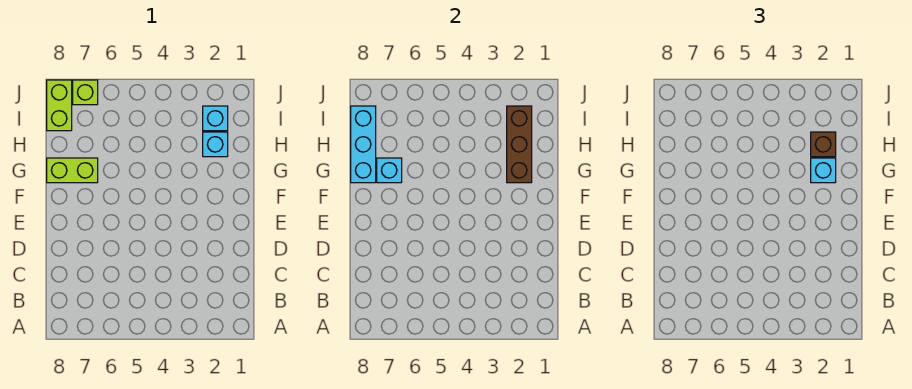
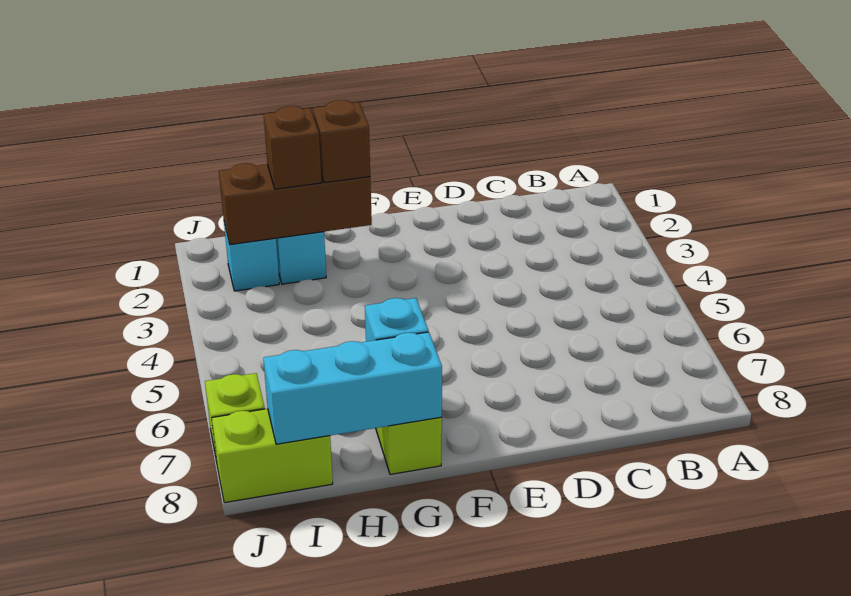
cyan brick G2 level 3 -> brown brick G2 level 3

